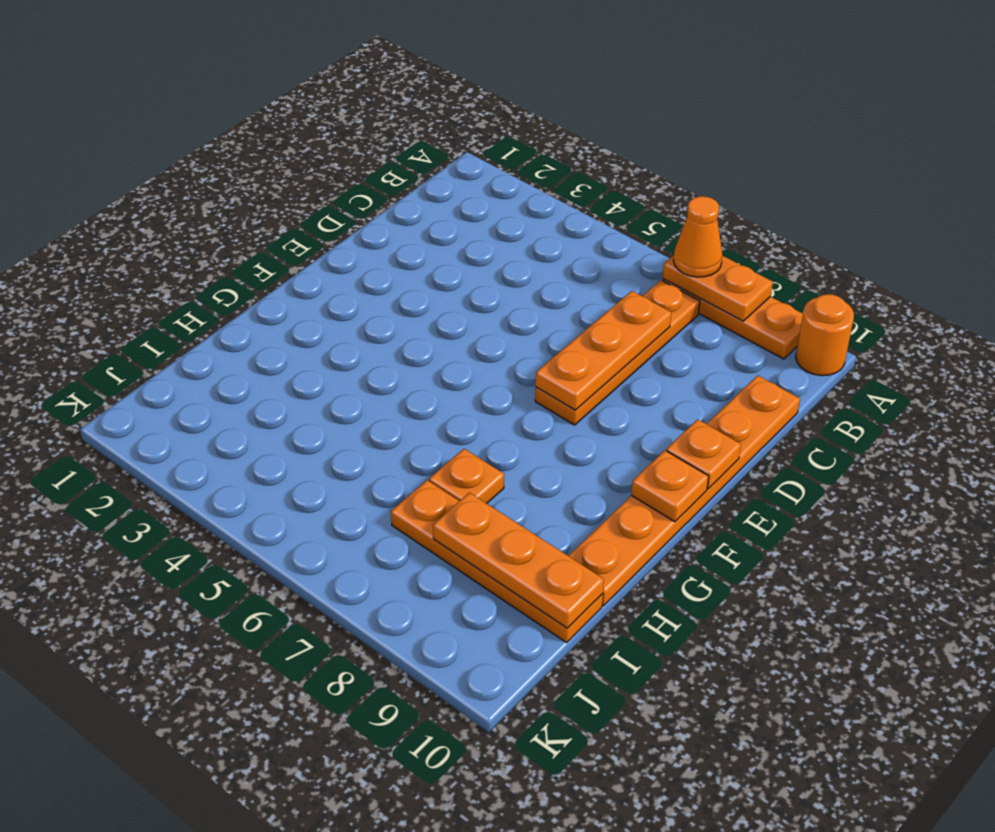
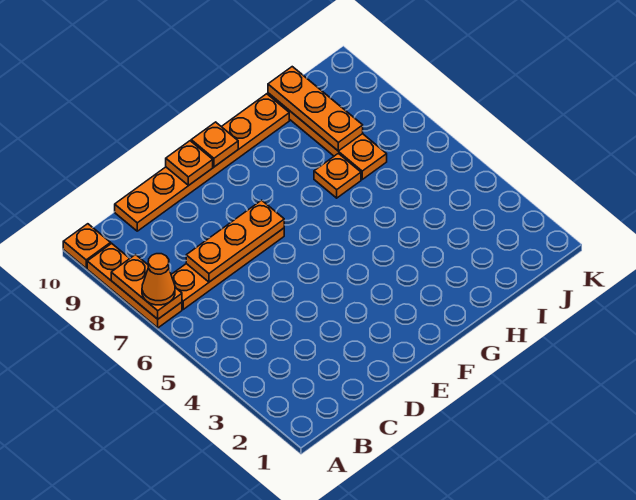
orange round brick A10 level 1 -> orange plate A10 level 1

